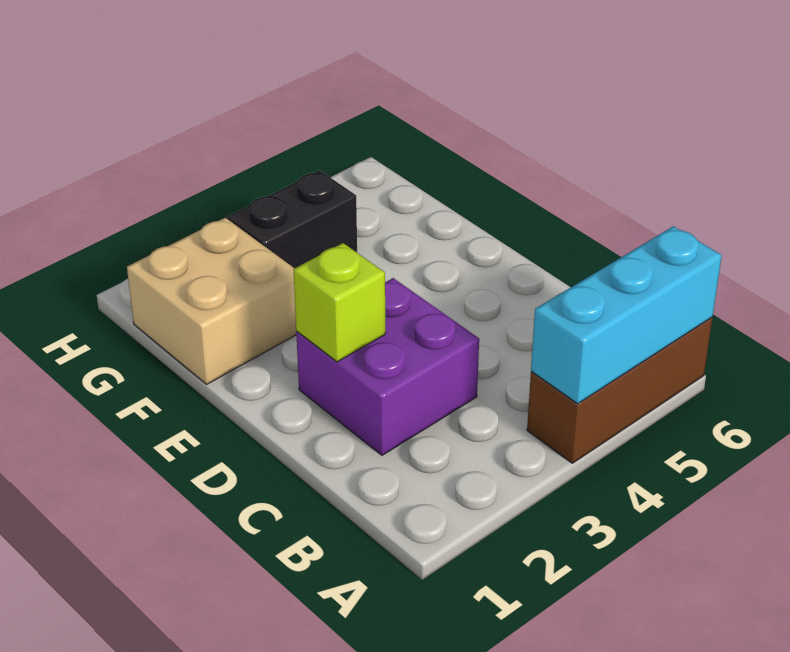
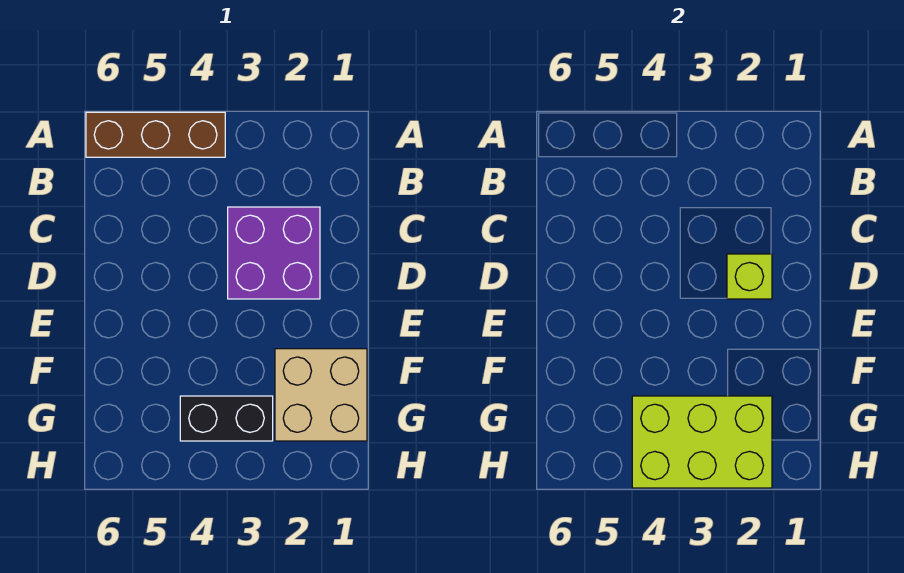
cyan brick A4:A6 level 2 -> none
none -> lime brick G2:H4 level 2

